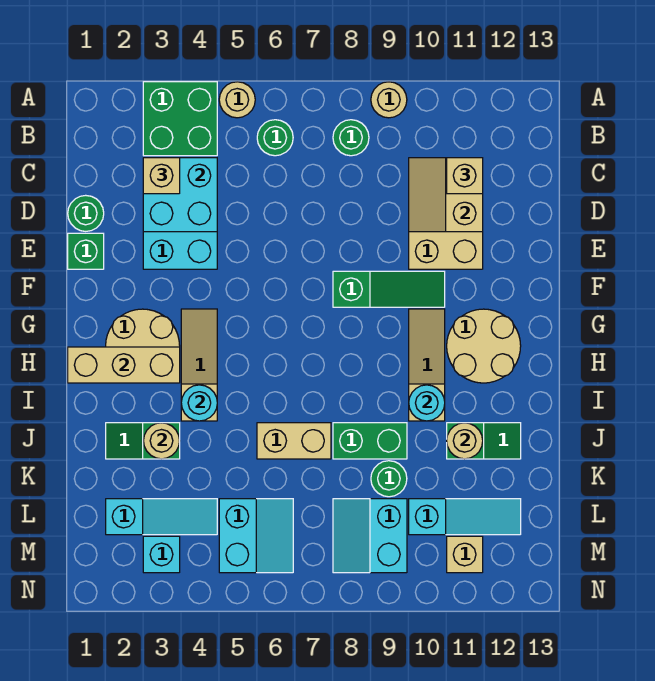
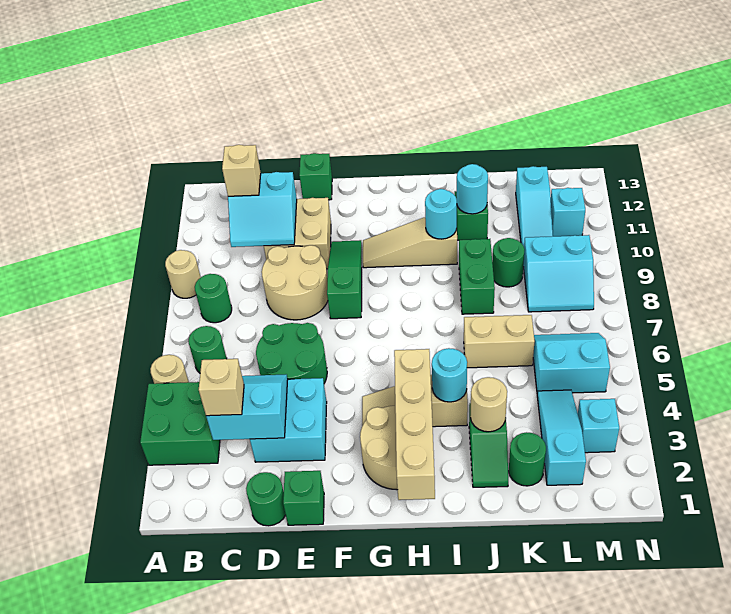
cyan brick C3:D4 level 2 -> cyan slope C3:D4 level 2 top 3
tan slope C10:D11 level 2 top 11 -> cyan slope C10:D11 level 2 top 11
none -> green round brick D5:E6 level 1
none -> green brick E13 level 1
tan round brick G11:H12 level 1 -> tan round brick D8:E9 level 1
tan brick H1:H3 level 2 -> tan brick H1:H4 level 2
tan brick J6:J7 level 1 -> tan brick J6:K6 level 1
tan round brick J11 level 2 -> cyan round brick J11 level 2
none -> green round brick K2 level 1
cyan slope L10:L12 level 1 top 10 -> cyan slope L10:L12 level 1 top 12
tan brick M11 level 1 -> cyan brick M11 level 1

